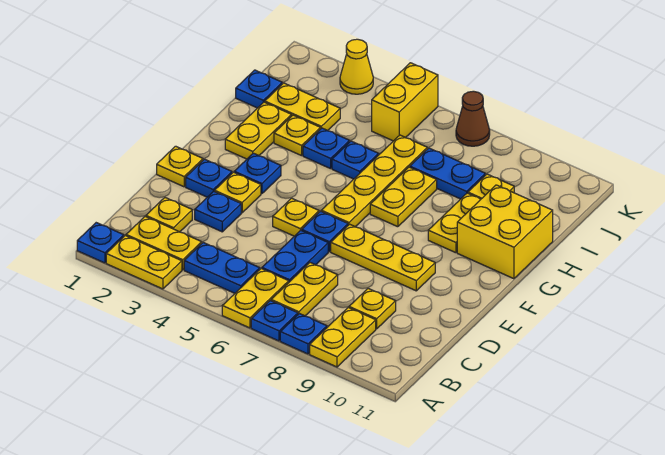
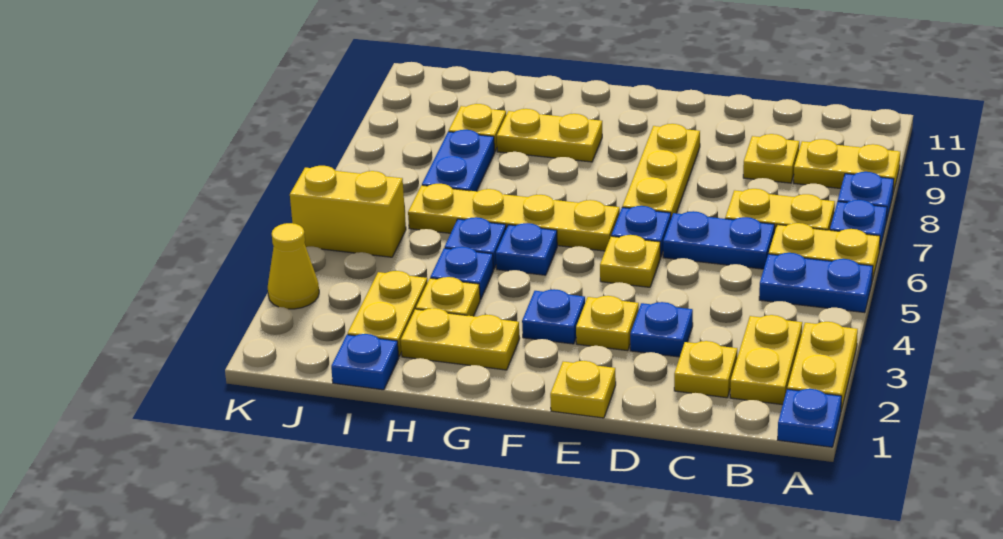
blue plate B4:B5 level 1 -> blue plate A5:B5 level 1
blue plate E2 level 1 -> blue plate G5 level 1
yellow plate G7:H7 level 1 -> none
yellow brick G10:H11 level 1 -> none
brown cone K7 level 1 -> none

